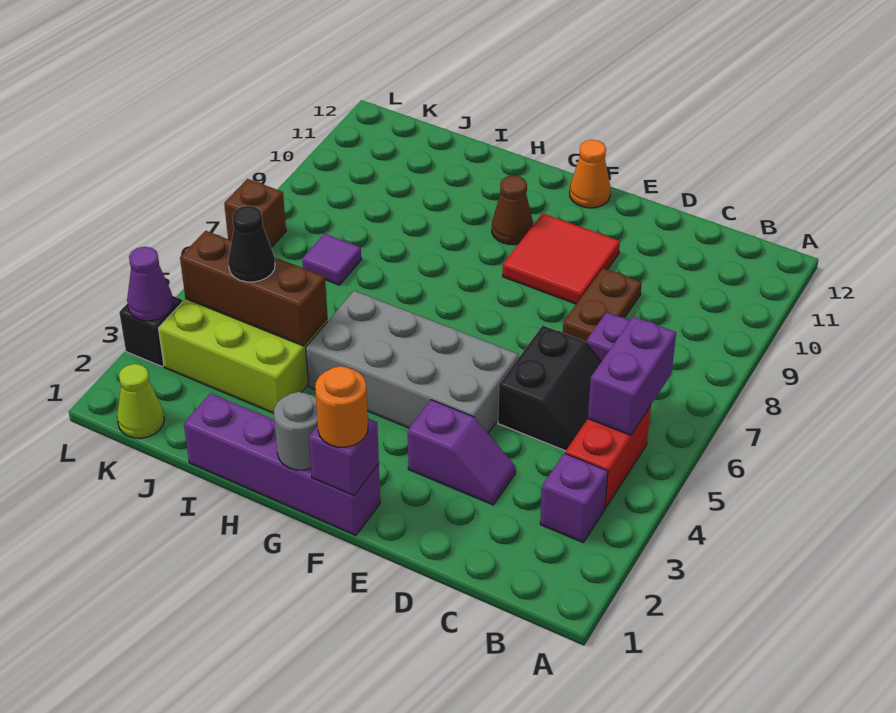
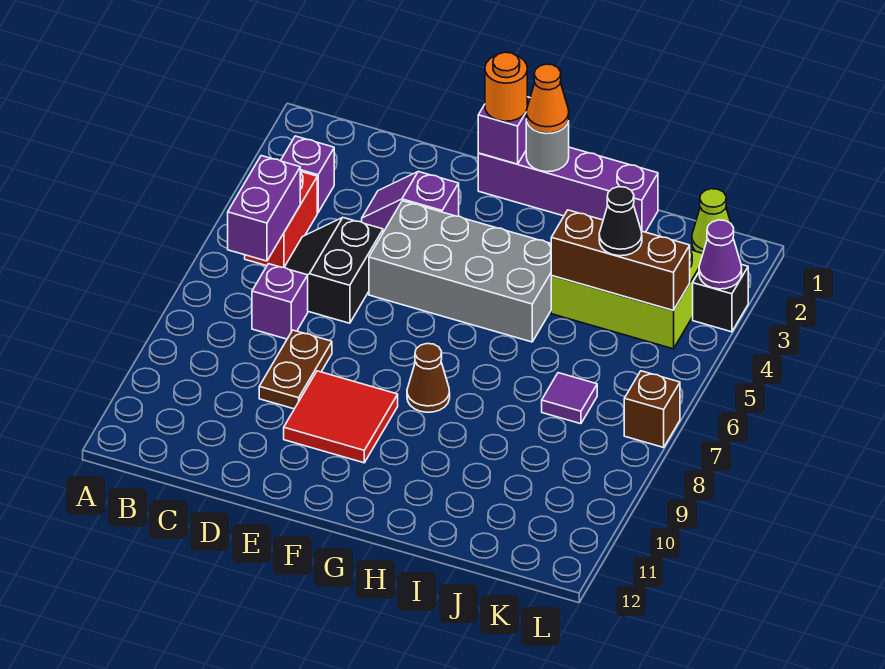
orange cone F12 level 1 -> orange cone G1 level 3
brown cone G10 level 1 -> brown cone G8 level 1

